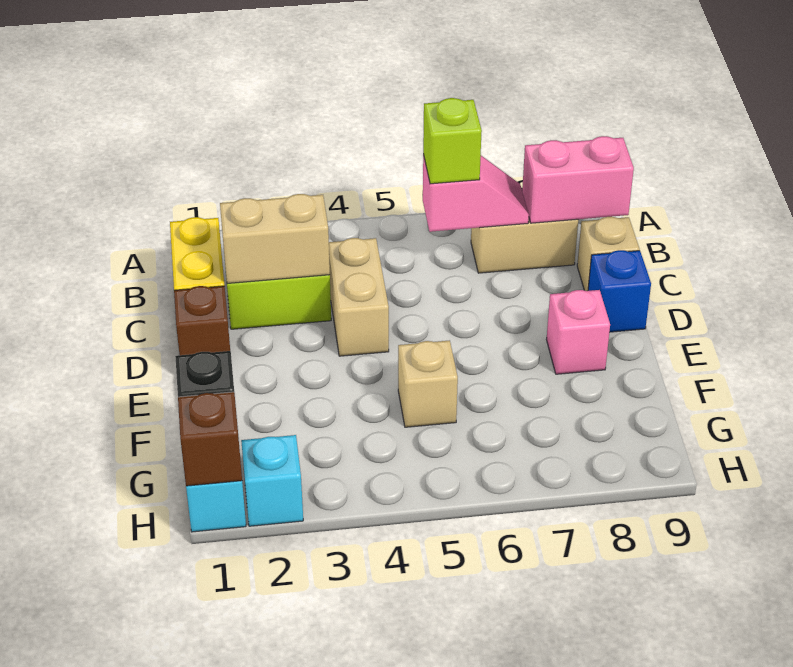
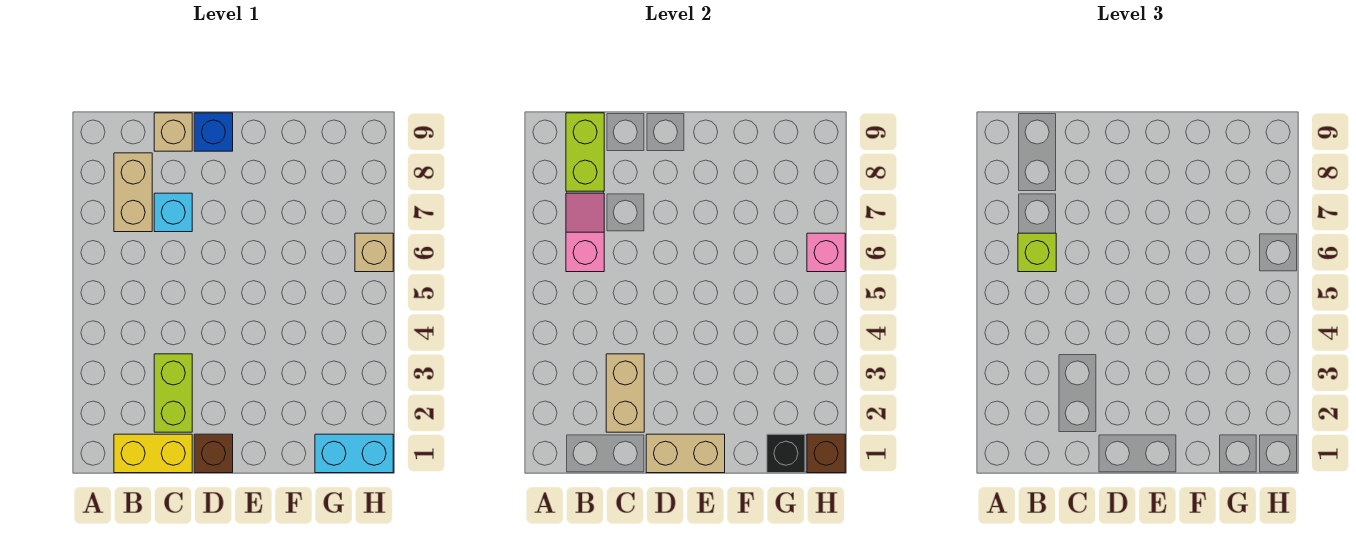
pink brick B8:B9 level 2 -> lime brick B8:B9 level 2
tan brick C4:D4 level 1 -> tan brick D1:E1 level 2
pink brick E8 level 1 -> pink brick H6 level 2
tan brick F5 level 1 -> tan brick H6 level 1
cyan brick H2 level 1 -> cyan brick C7 level 1

